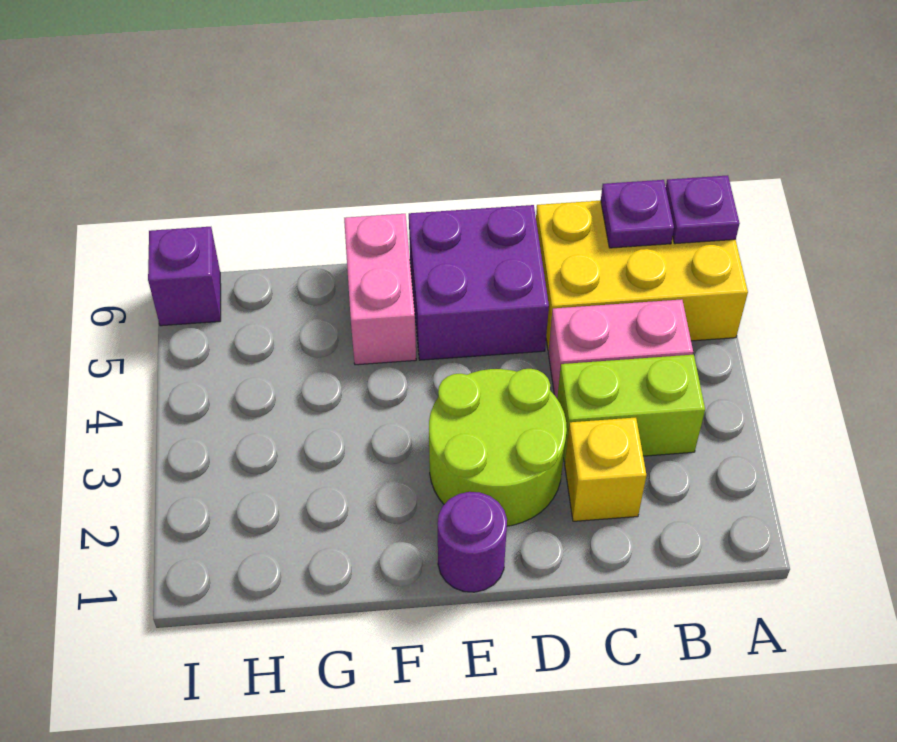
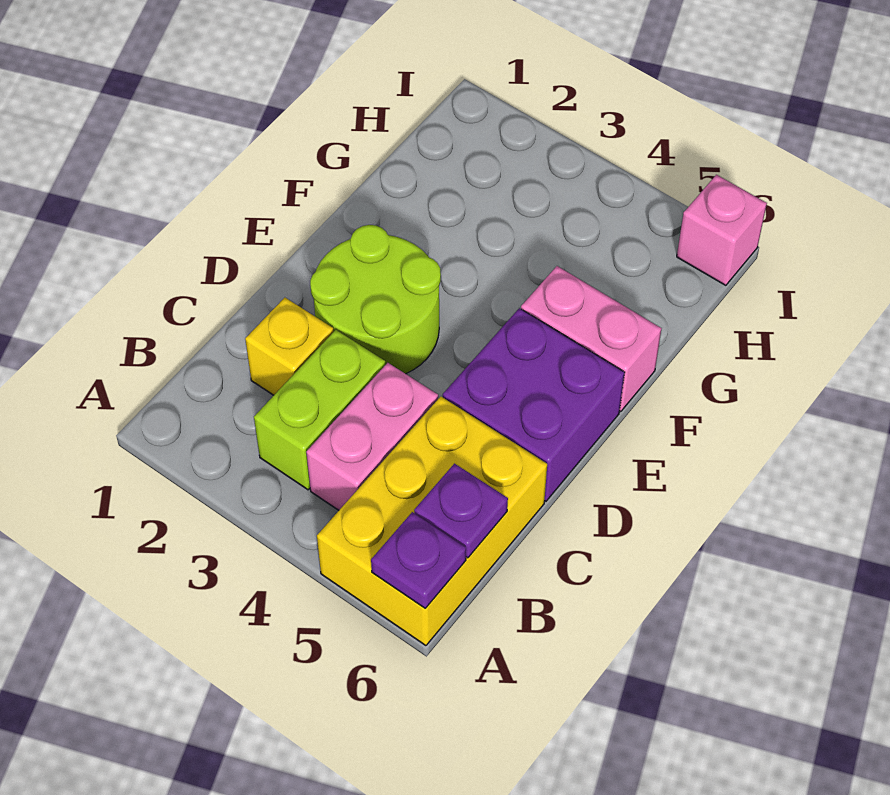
purple round brick E1 level 1 -> none
purple brick I6 level 1 -> pink brick I6 level 1

